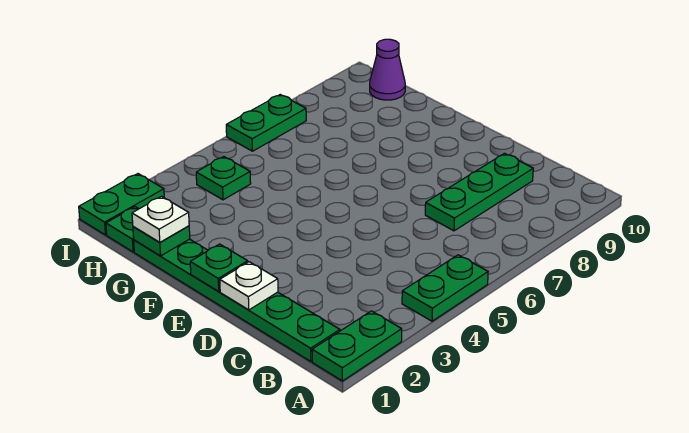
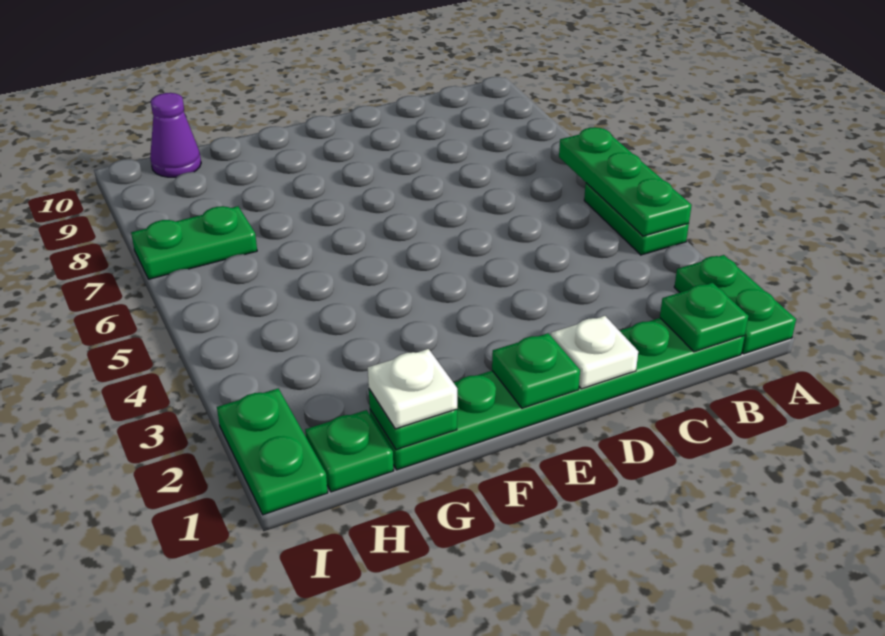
green plate C7:C9 level 1 -> green plate A4:A6 level 2
green plate H4 level 1 -> green plate B1 level 2
green plate I6:I7 level 1 -> green plate H7:I7 level 1

